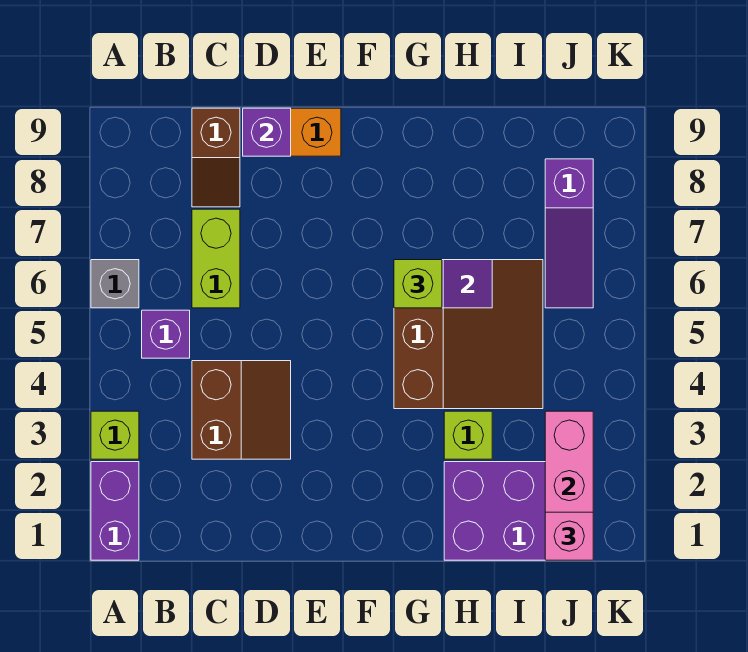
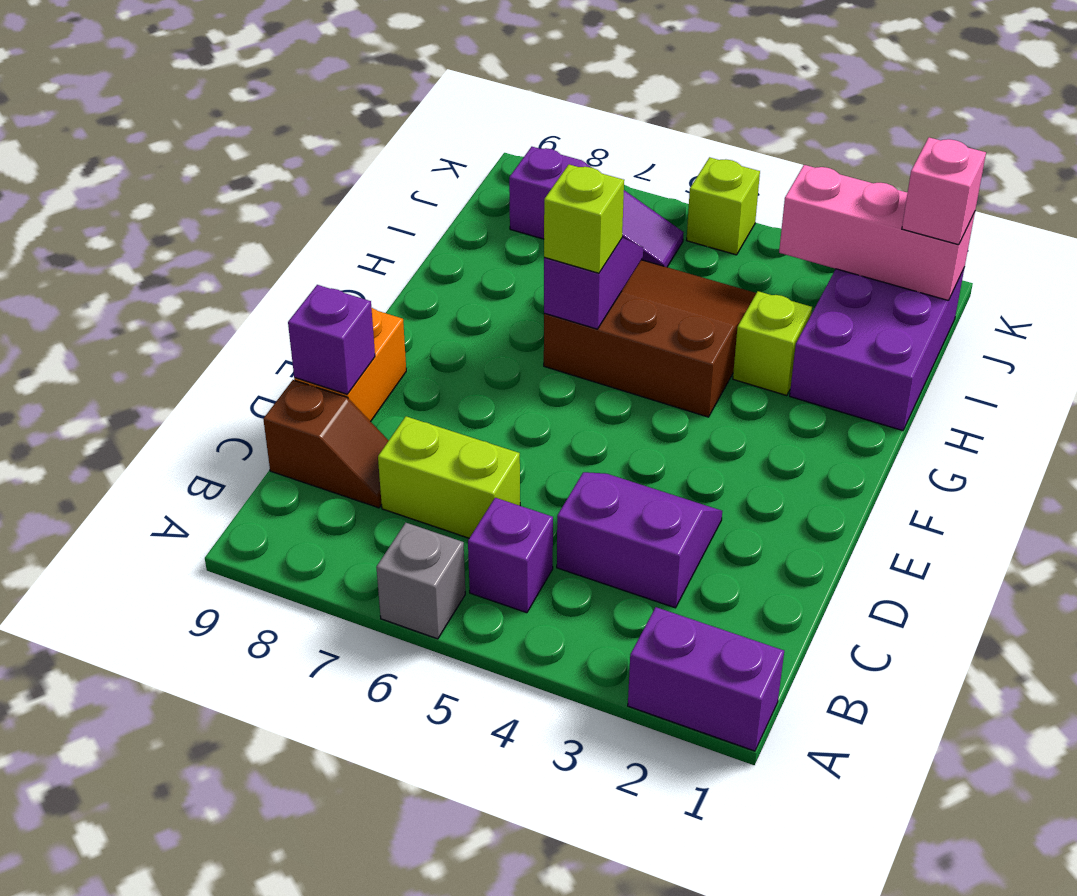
lime brick A3 level 1 -> lime brick K5 level 1
brown slope C3:D4 level 1 top C -> purple slope C3:D4 level 1 top C

